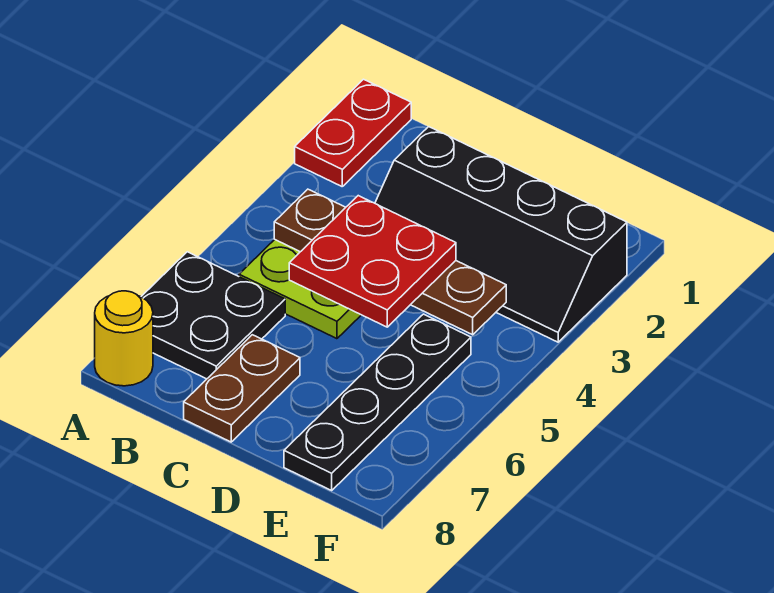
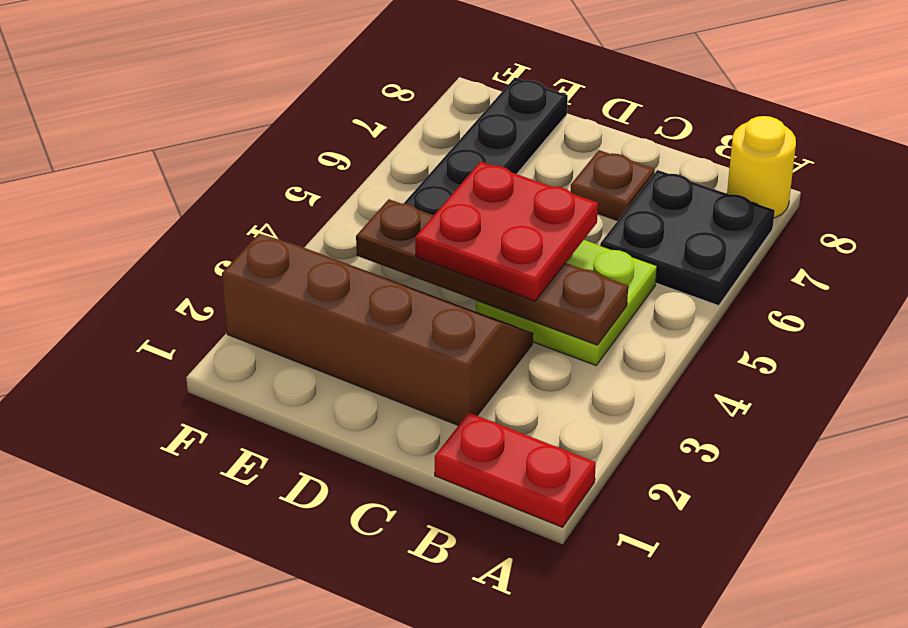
red plate A1:A2 level 1 -> red plate A1:B1 level 1
black slope C2:F3 level 1 top 2 -> brown slope C2:F3 level 1 top 2
brown plate C7:C8 level 1 -> brown plate C7 level 1

